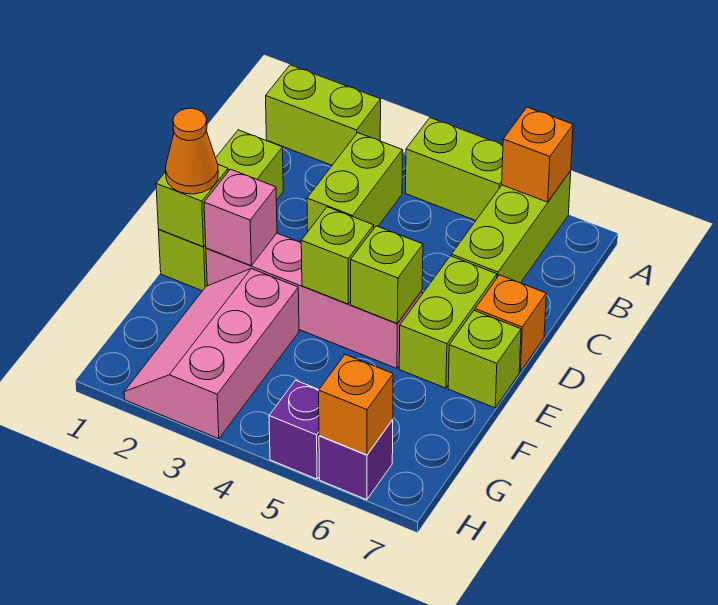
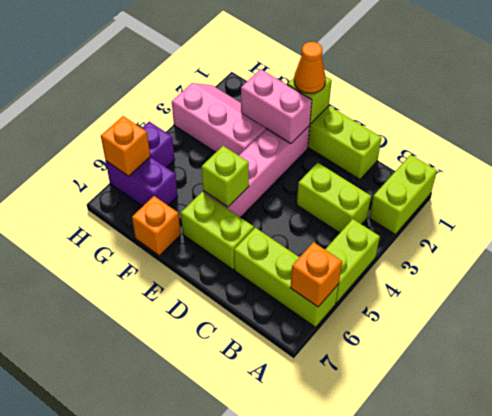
orange brick D7 level 1 -> orange brick F7 level 1
pink brick E2 level 2 -> pink brick E2:F2 level 2
lime brick E4 level 2 -> none
lime brick E7 level 1 -> none
purple brick H6 level 1 -> purple brick G6:H6 level 1

